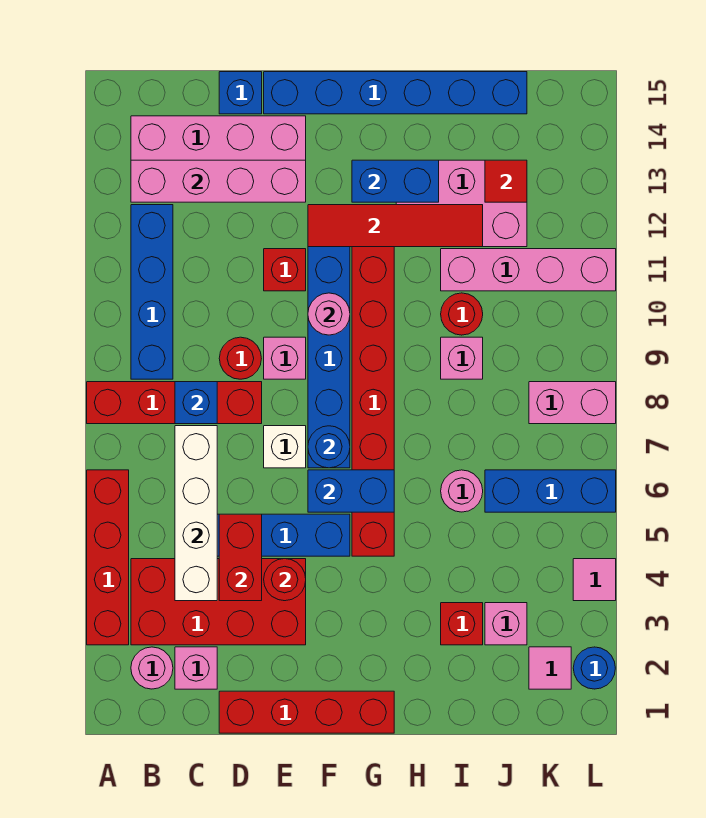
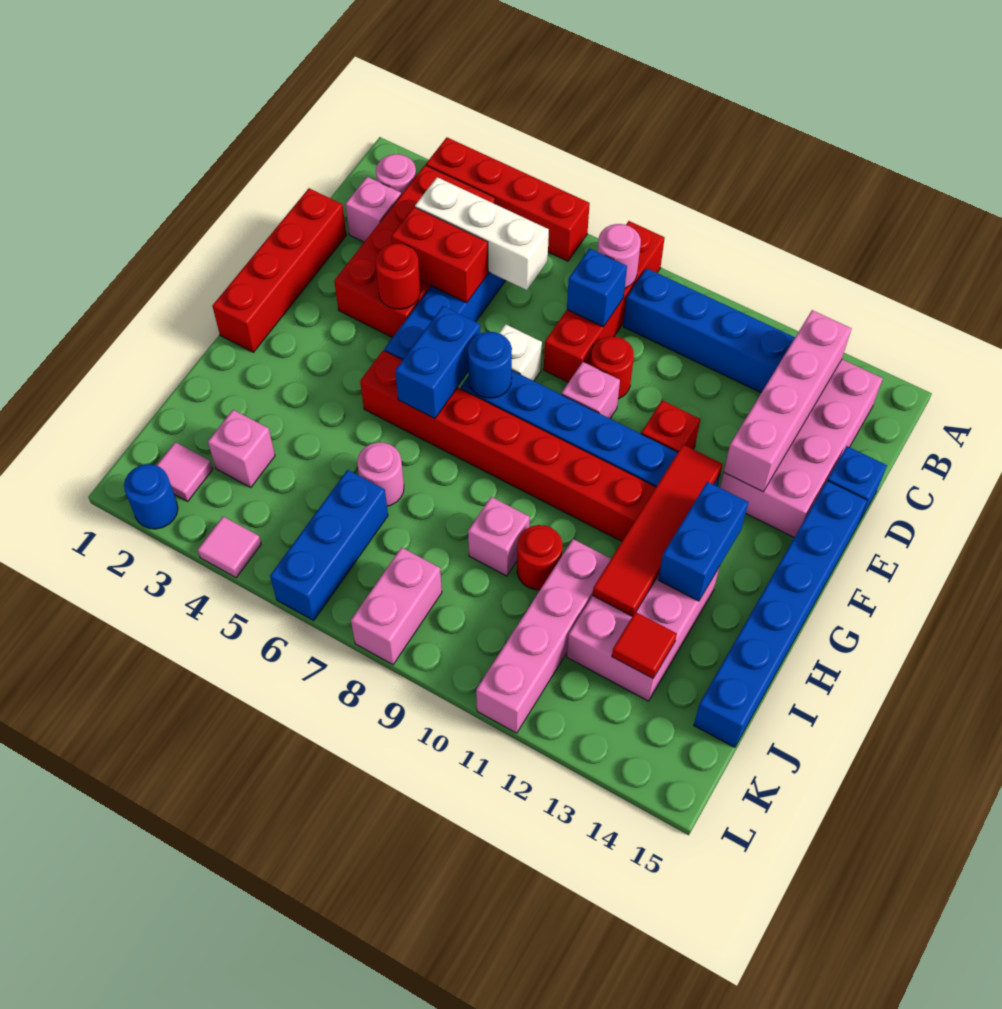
white brick C4:C7 level 2 -> white brick C4:C6 level 2
pink round brick F10 level 2 -> pink round brick B8 level 2
red brick I3 level 1 -> none

